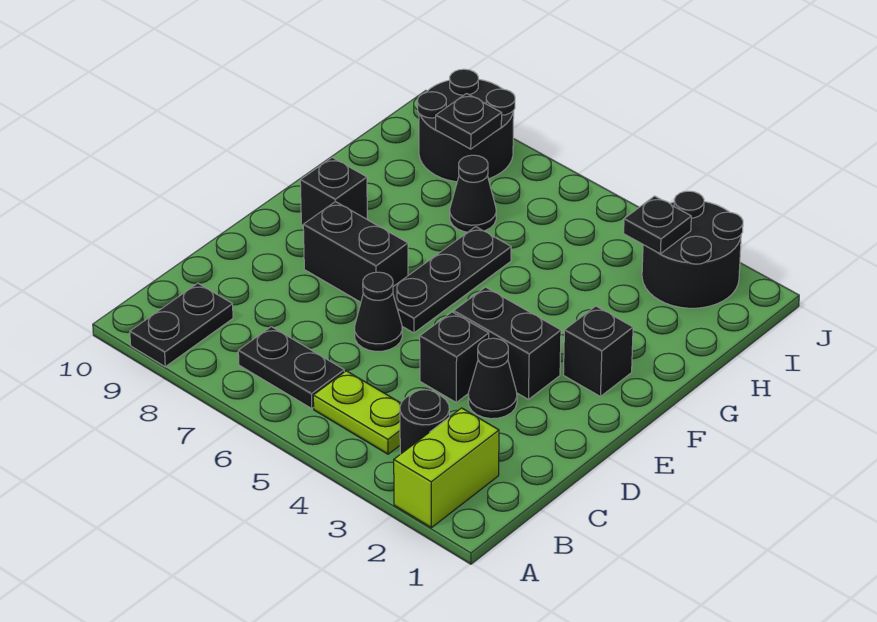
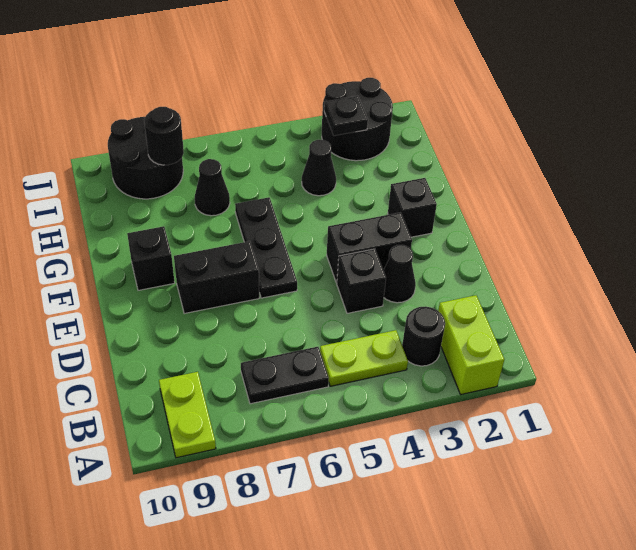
black plate A9:B9 level 1 -> lime plate A9:B9 level 1
black cone D6 level 1 -> black cone H4 level 1
black plate I8 level 2 -> black round brick I8 level 2

